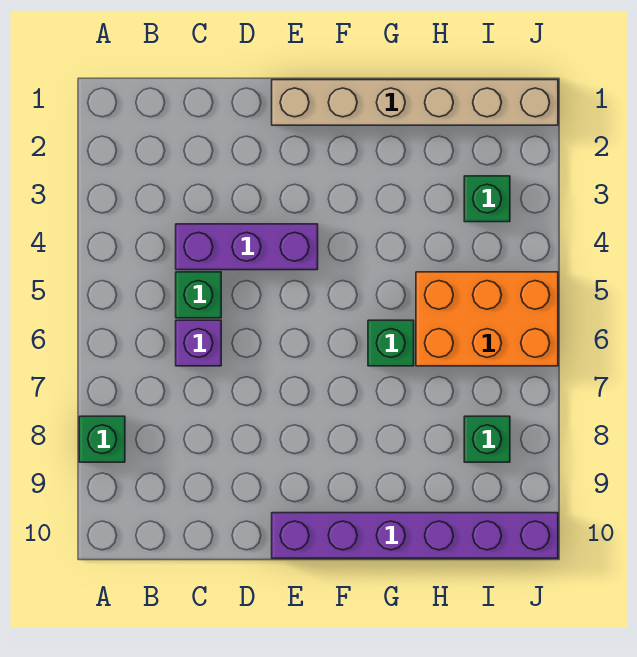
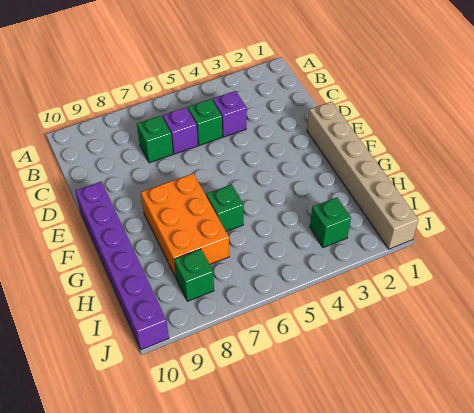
green brick A8 level 1 -> green brick C7 level 1
purple brick C4:E4 level 1 -> purple brick C4 level 1
orange brick H5:J6 level 1 -> orange brick F7:H8 level 1

